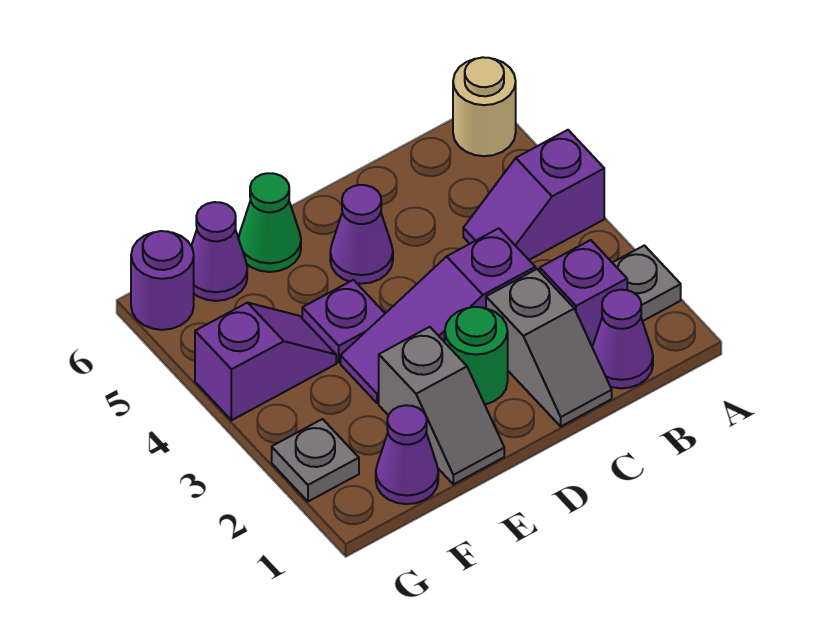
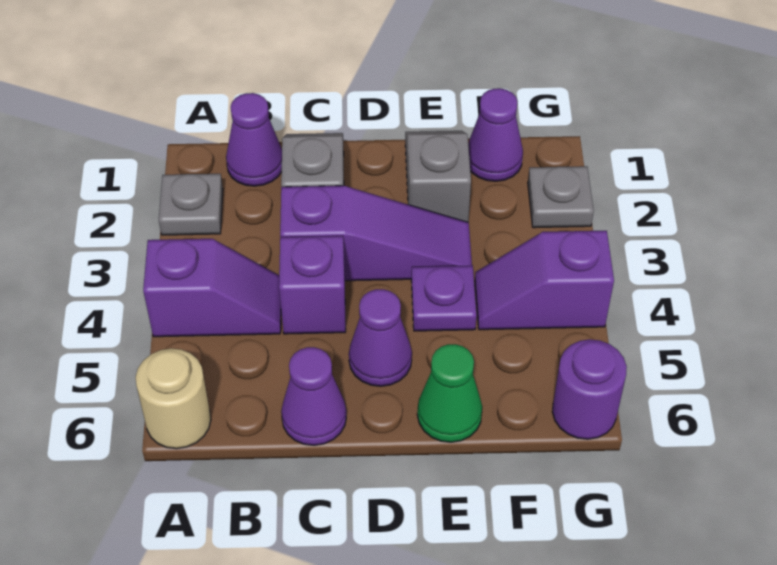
purple brick B2 level 1 -> purple brick C4 level 1
green round brick D2 level 1 -> none
purple cone F6 level 1 -> purple cone C6 level 1

